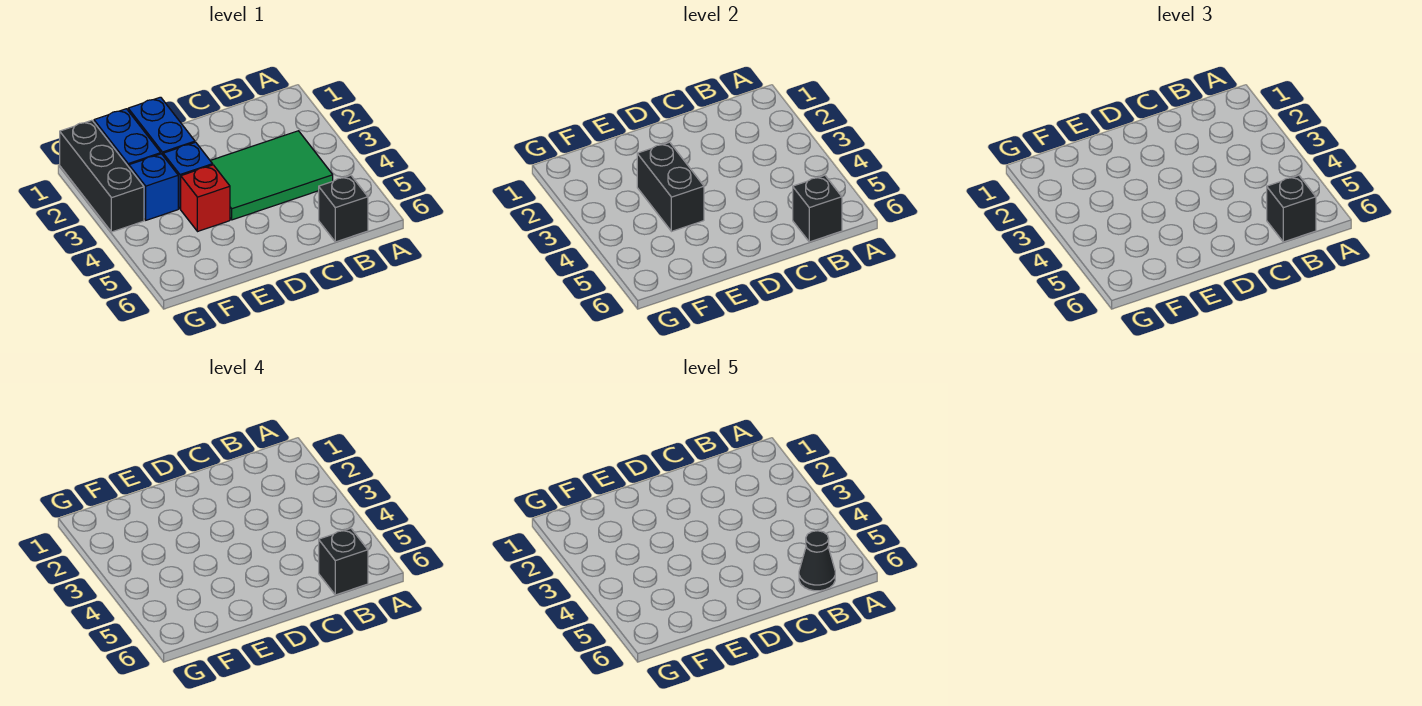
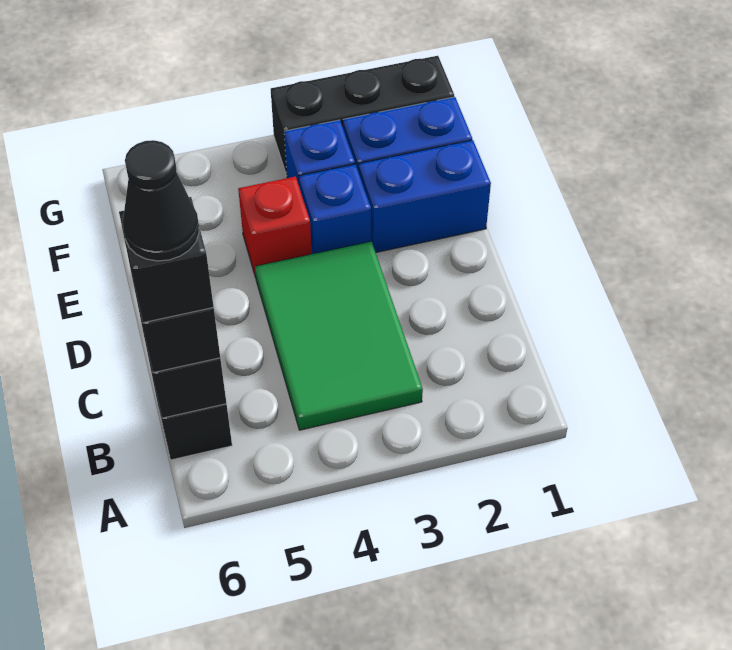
black brick E3:E4 level 2 -> none

